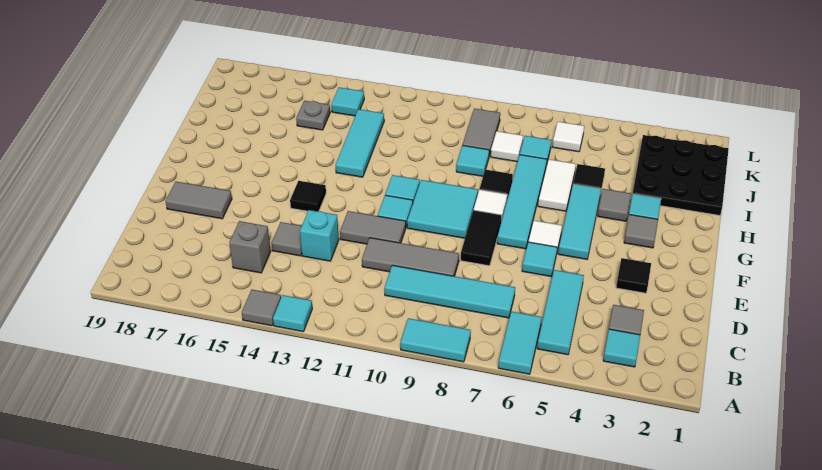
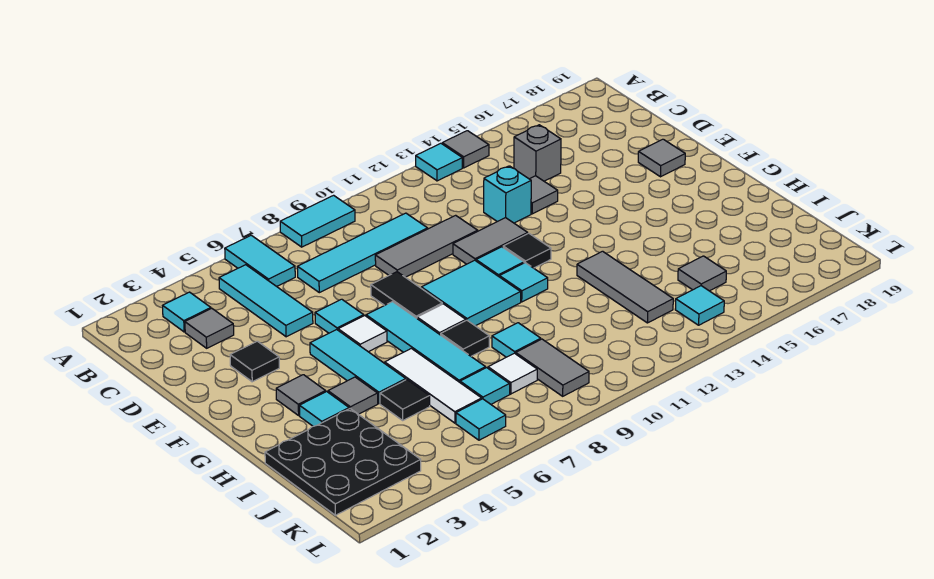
grey tile E17:E18 level 1 -> grey tile E18 level 1
black tile F14 level 1 -> black tile F12 level 1
white tile H6:I6 level 1 -> white tile H6:J6 level 1
cyan tile H13:J13 level 1 -> grey tile H13:J13 level 1
grey plate J15 level 1 -> grey tile J15 level 1
white tile K6 level 1 -> cyan tile K6 level 1

